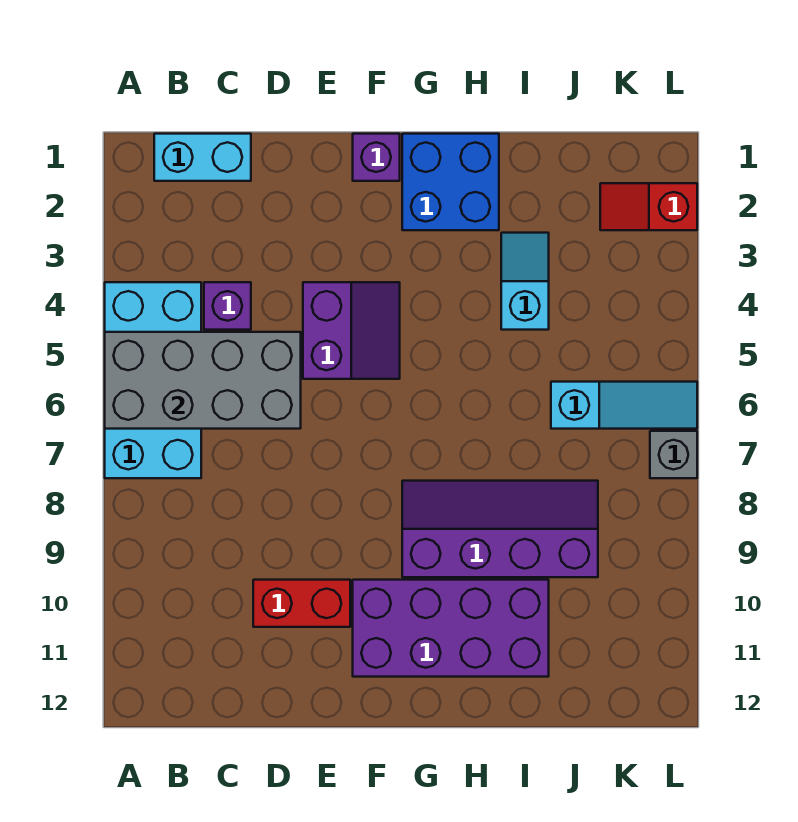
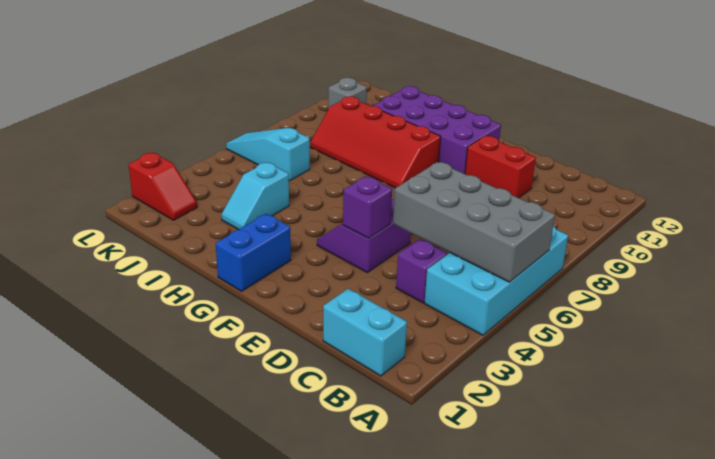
purple brick F1 level 1 -> purple brick E4 level 2
blue brick G1:H2 level 1 -> blue brick G1:G2 level 1
purple slope G8:J9 level 1 top 9 -> red slope G8:J9 level 1 top 9
grey brick L7 level 1 -> grey brick K10 level 1

